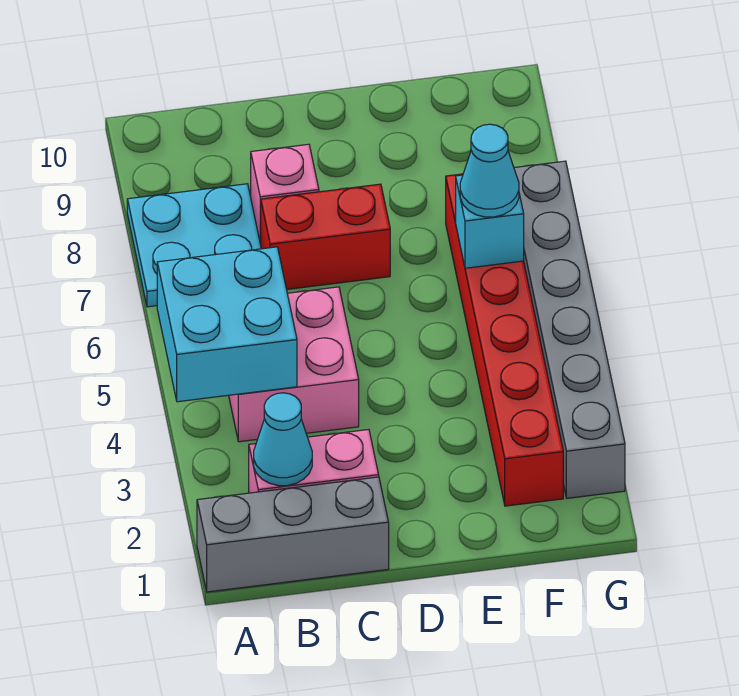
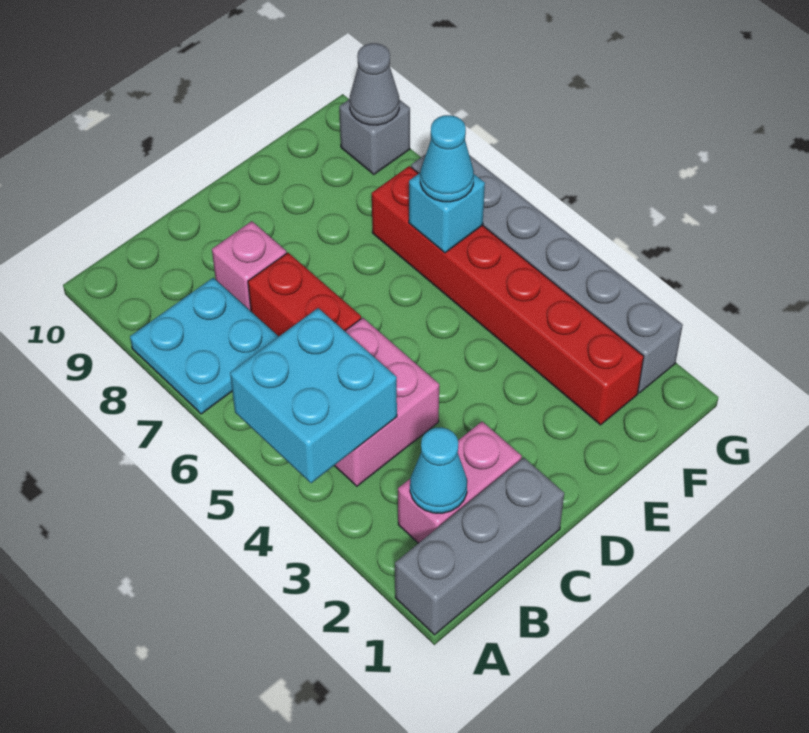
red brick C7:D7 level 1 -> red brick C6:C7 level 1
none -> grey brick G9 level 1
none -> grey cone G9 level 2

